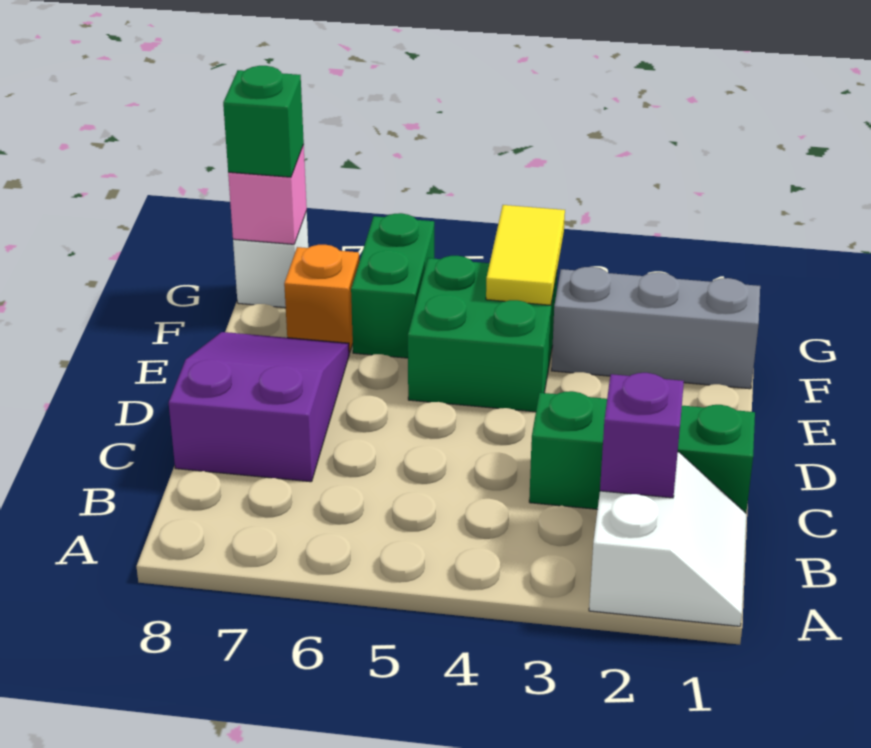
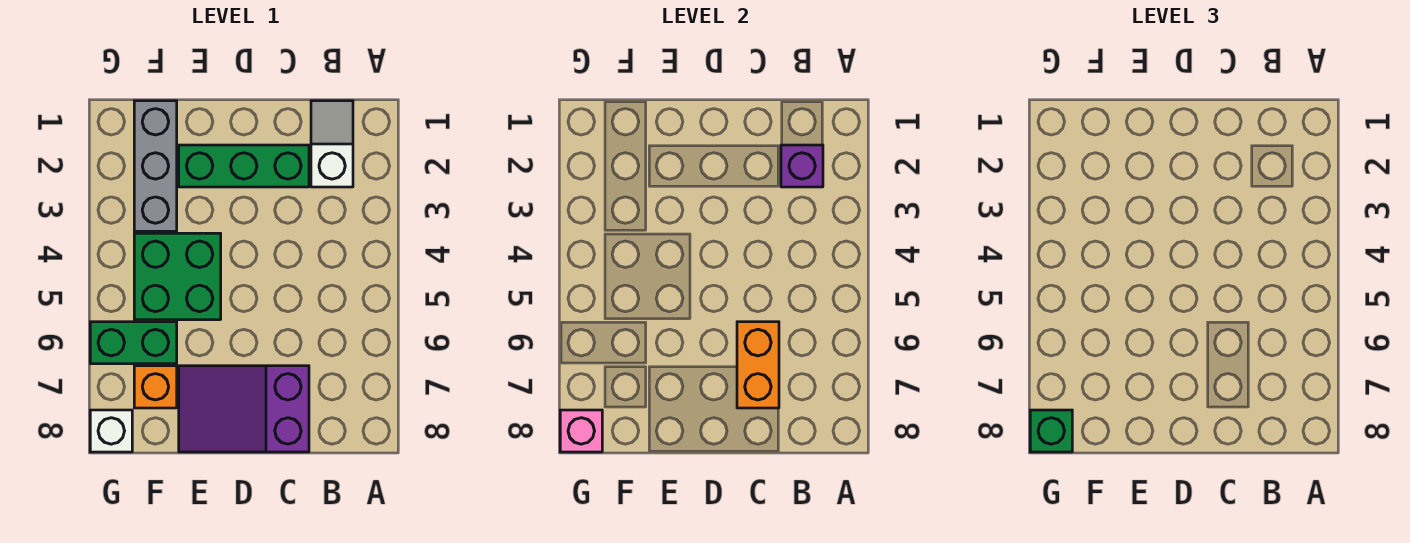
white slope A1:B2 level 1 top 2 -> white slope B1:B2 level 1 top 2
green brick C1:C3 level 1 -> green brick C2:E2 level 1
none -> orange brick C6:C7 level 2
yellow tile F4:G4 level 2 -> none

